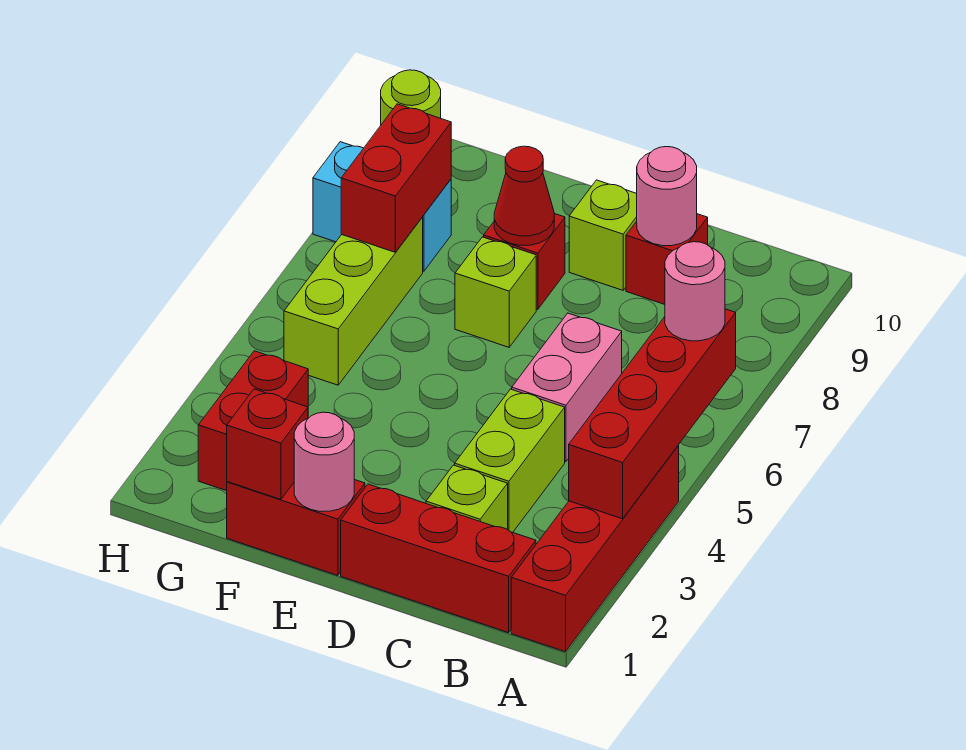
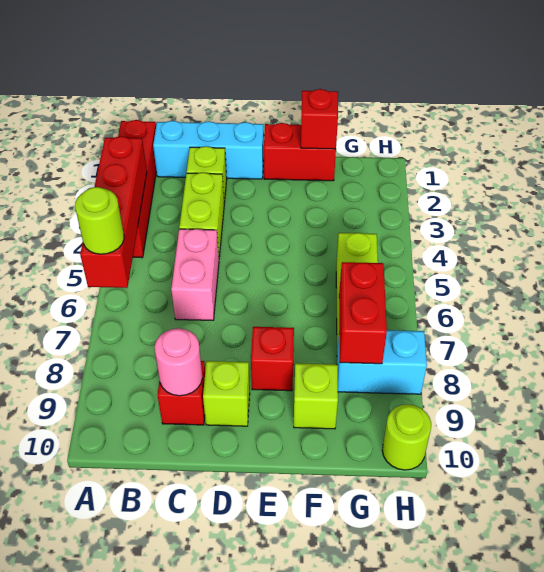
pink round brick A6 level 3 -> lime round brick A6 level 3
red brick B1:D1 level 1 -> cyan brick B1:D1 level 1
pink round brick E1 level 2 -> none
lime brick E7 level 1 -> lime brick F9 level 1
red cone E8 level 2 -> none
red brick G2:G3 level 1 -> none

